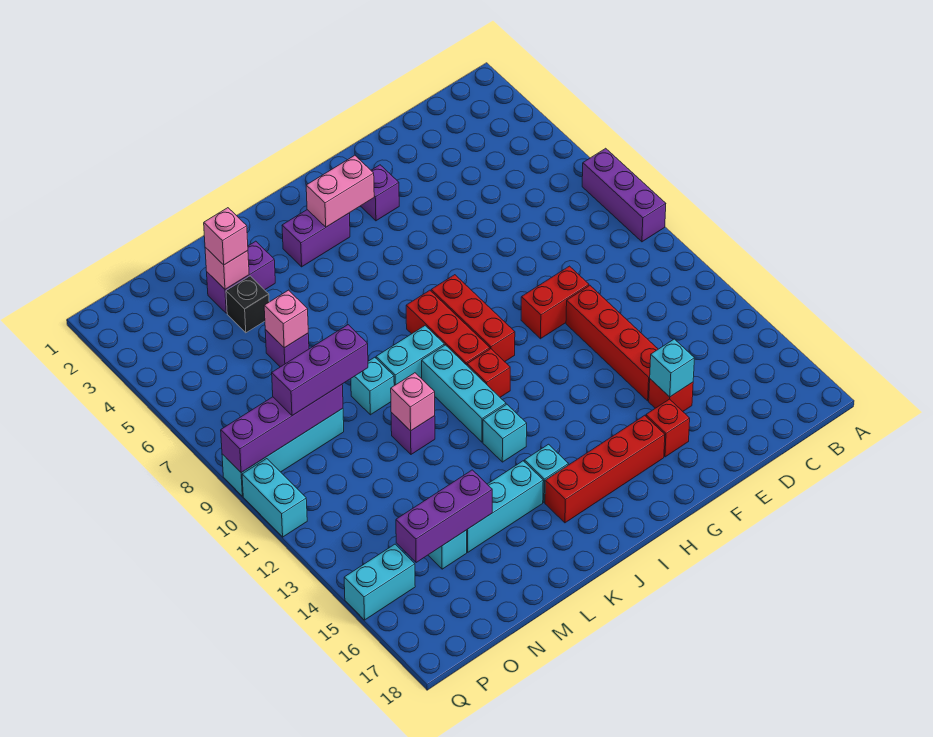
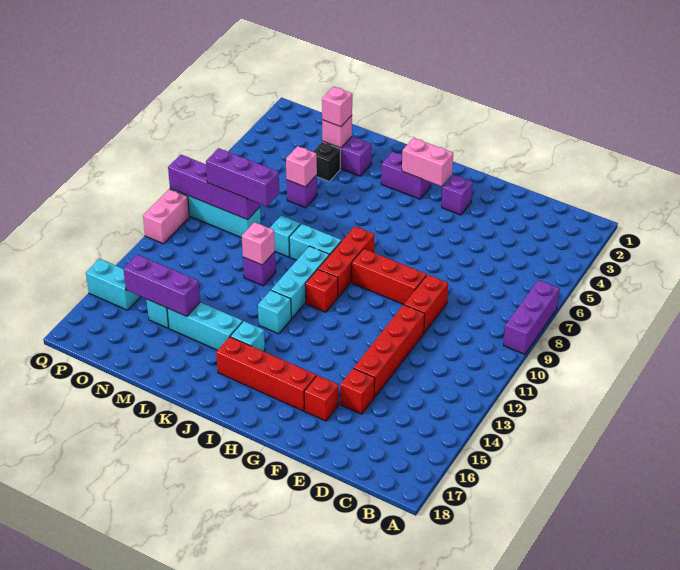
red brick E10:F10 level 1 -> red brick E9:E10 level 1
cyan brick E15 level 2 -> none
red brick H8:H10 level 1 -> red brick F9:H9 level 1
cyan brick Q10:Q11 level 1 -> pink brick Q10:Q11 level 1

